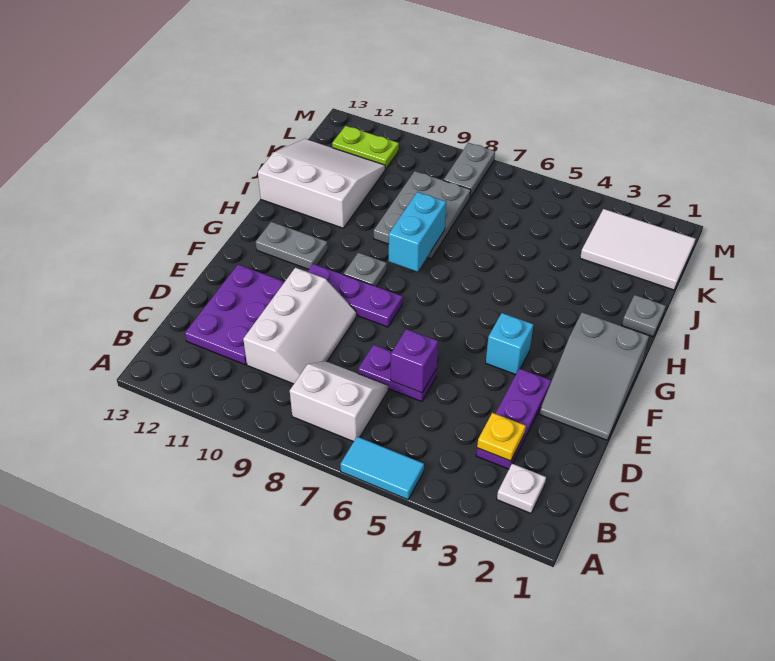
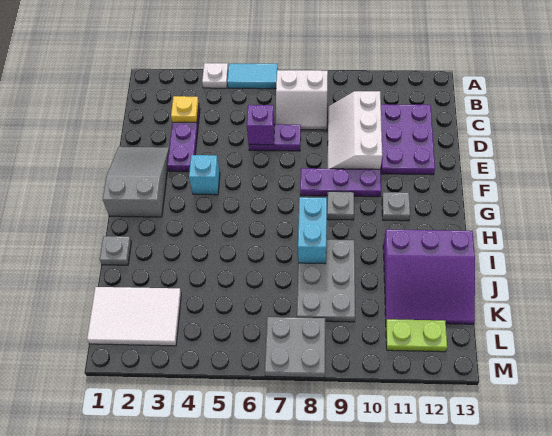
white plate B2 level 1 -> white plate A4 level 1
grey plate G11:G12 level 1 -> grey plate G11 level 1
white slope I11:K13 level 1 top I -> purple slope I11:K13 level 1 top I
grey plate L8:M8 level 1 -> grey plate L7:M8 level 1

